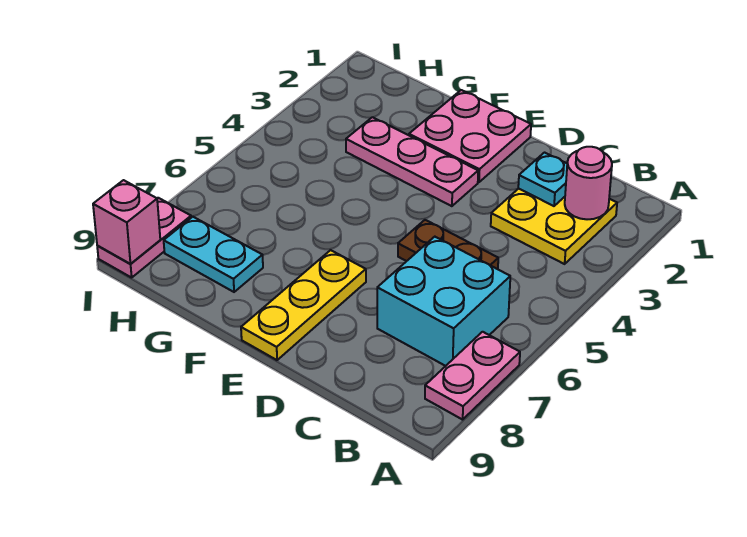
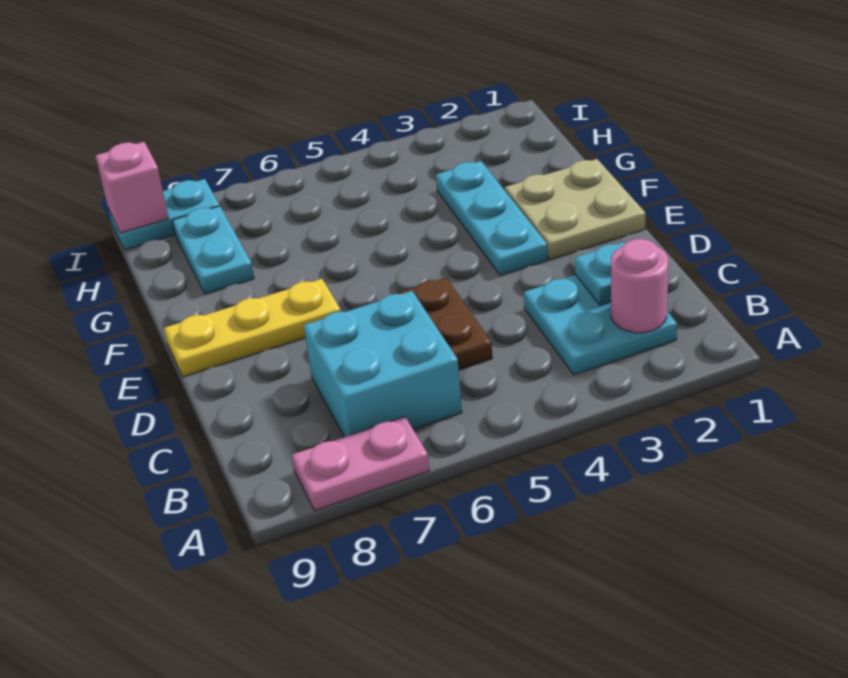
yellow plate B2:C3 level 1 -> cyan plate B2:C3 level 1
pink plate E1:F2 level 1 -> tan plate E1:F2 level 1
pink plate E3:G3 level 1 -> cyan plate E3:G3 level 1
pink plate I8:I9 level 1 -> cyan plate I8:I9 level 1

